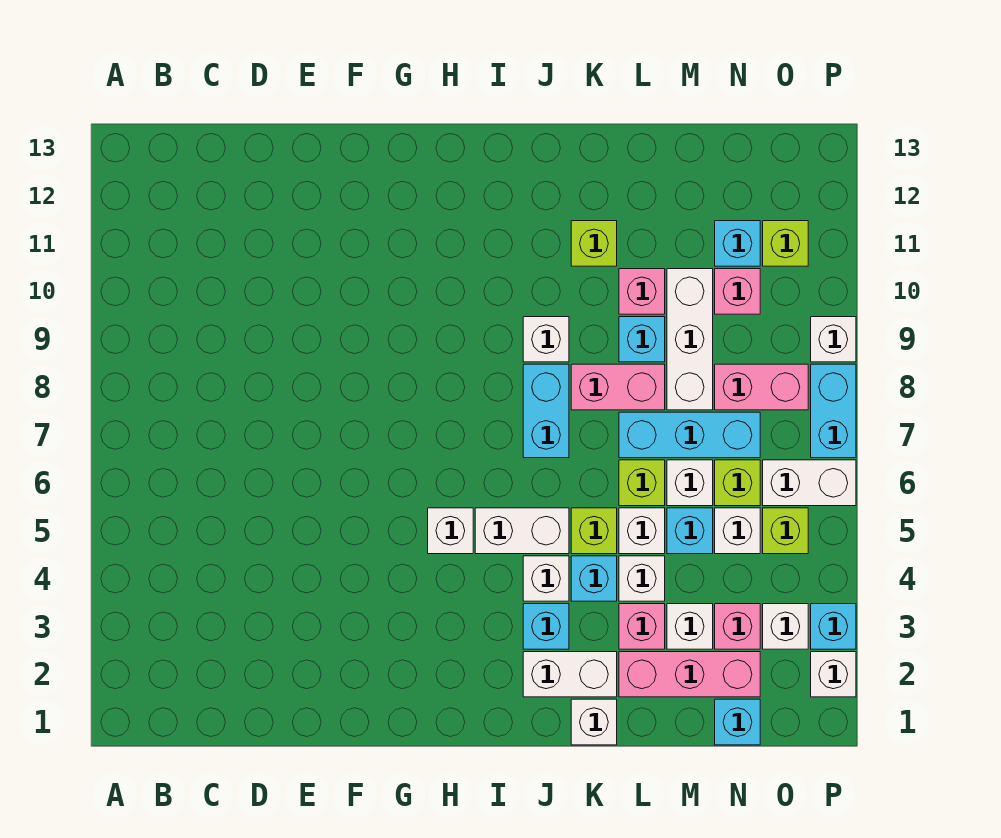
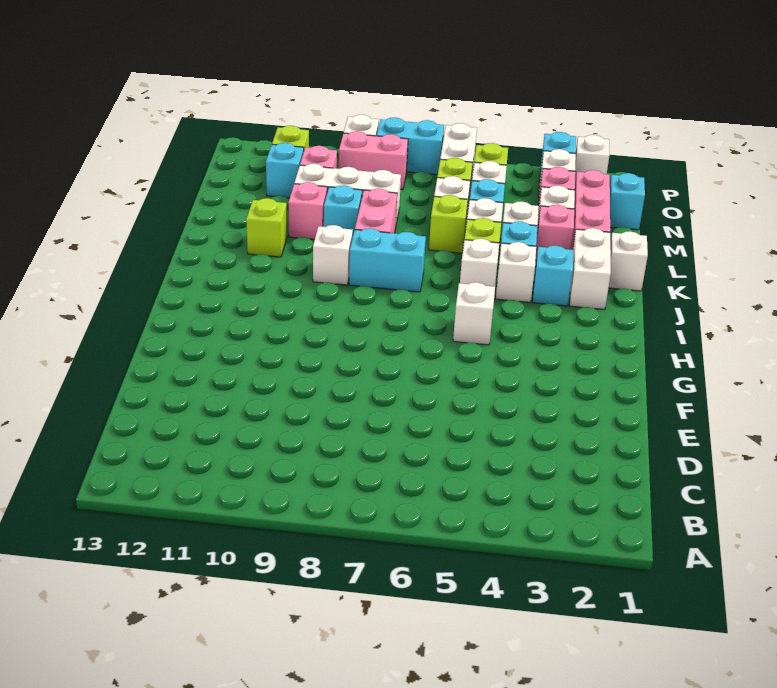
white brick I5:J5 level 1 -> white brick J5 level 1
cyan brick L7:N7 level 1 -> none
pink brick N8:O8 level 1 -> pink brick O8:O9 level 1

